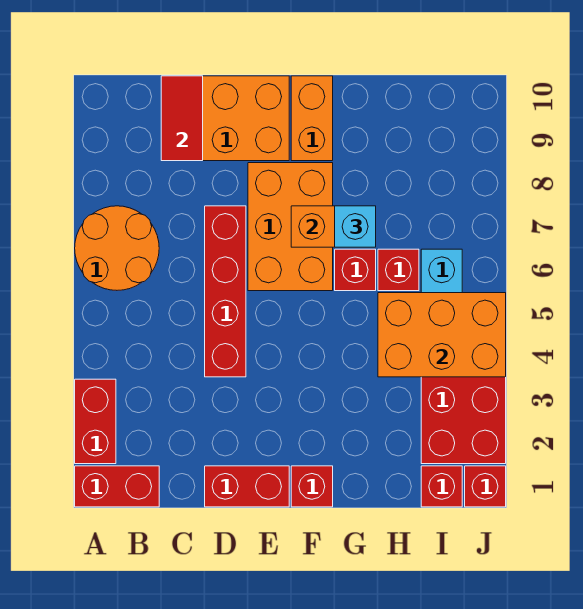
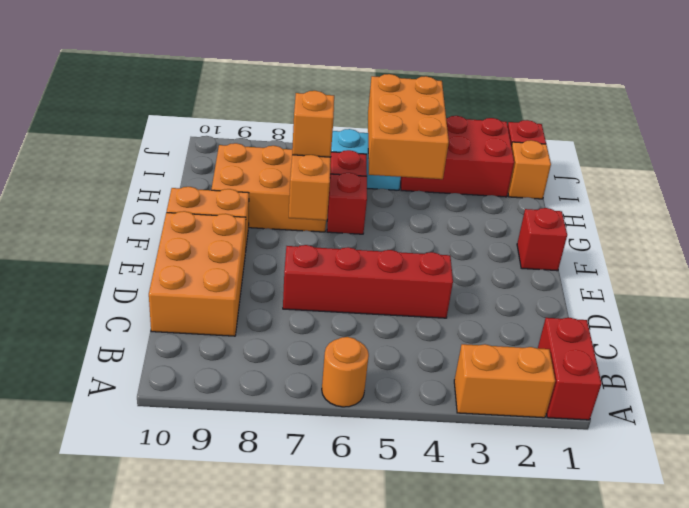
red brick A2:A3 level 1 -> orange brick A2:A3 level 1
orange round brick A6:B7 level 1 -> orange round brick A6 level 1
red tile C9:C10 level 2 -> none
red brick D1:E1 level 1 -> none
orange brick E6:F8 level 1 -> orange brick G7:H9 level 1
cyan brick G7 level 3 -> orange brick G7 level 3
red brick I1 level 1 -> orange brick I1 level 1

